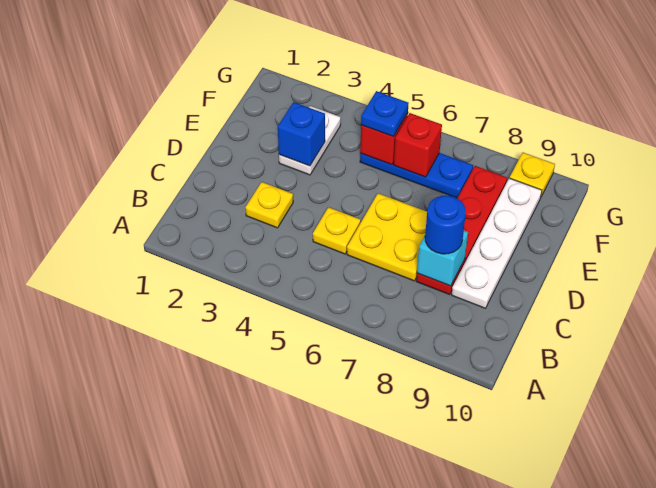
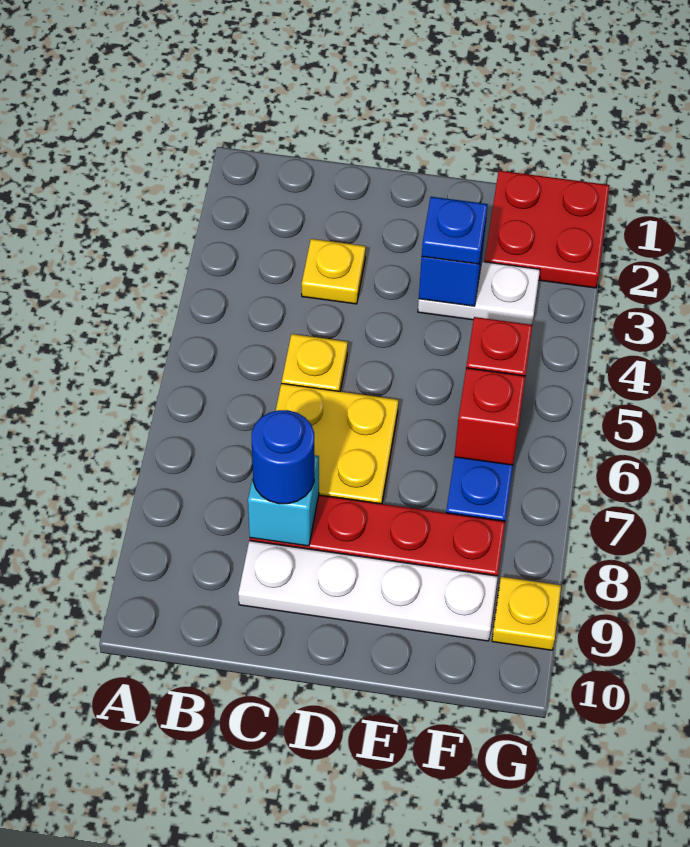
none -> red plate F1:G2 level 1
blue plate F5 level 3 -> blue plate E3 level 3

